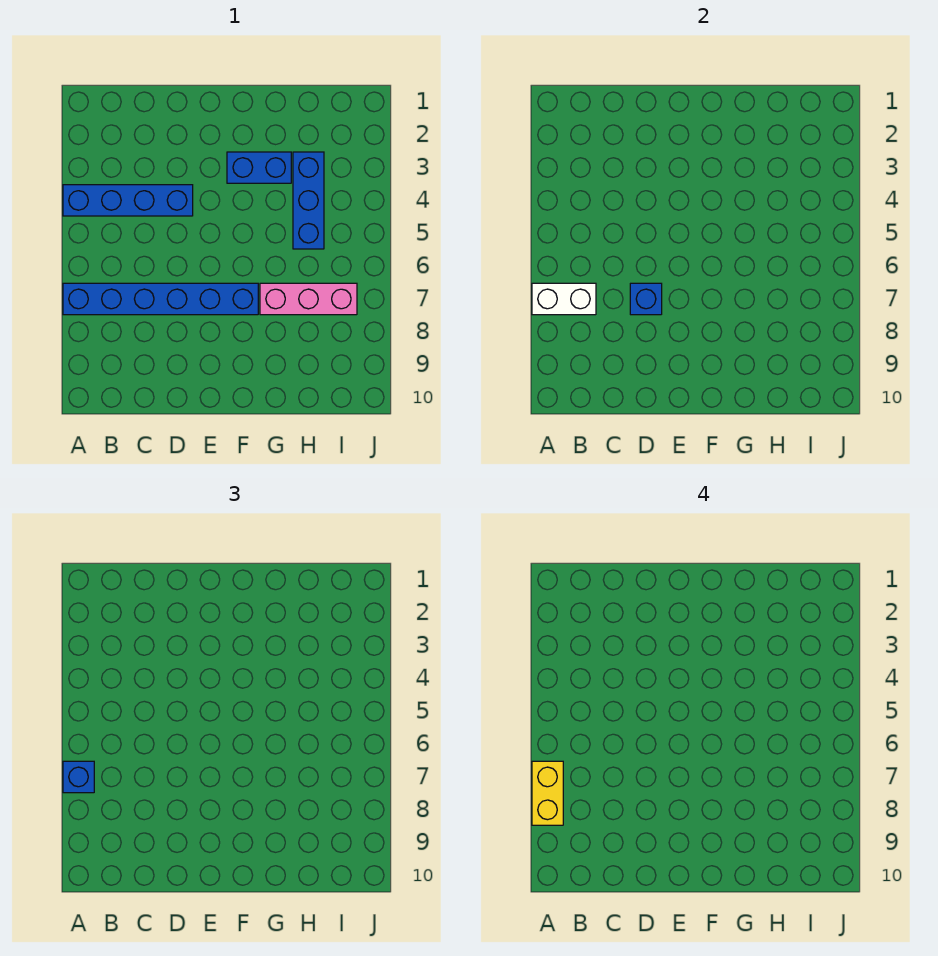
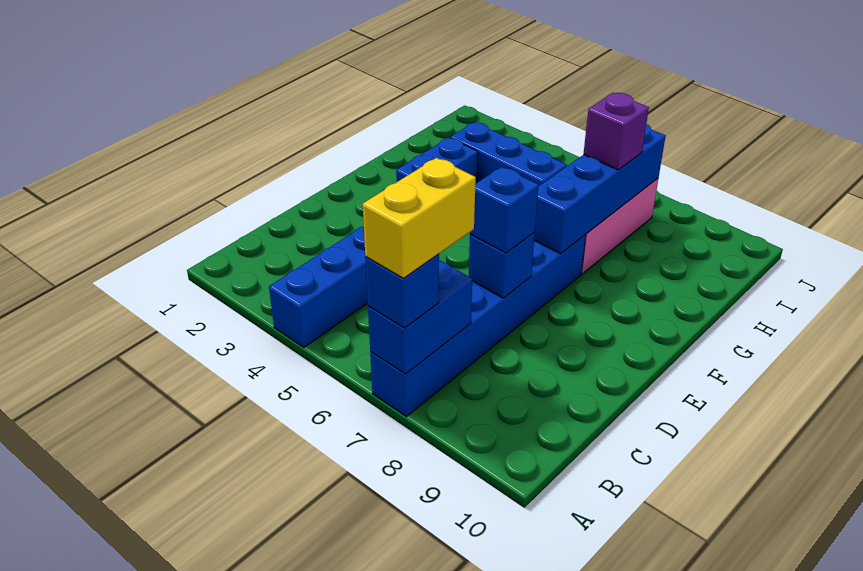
white brick A7:B7 level 2 -> blue brick A7:B7 level 2
yellow brick A7:A8 level 4 -> yellow brick A7:B7 level 4
none -> blue brick D7 level 3
none -> blue brick F7:I7 level 2
none -> purple brick H7 level 3

